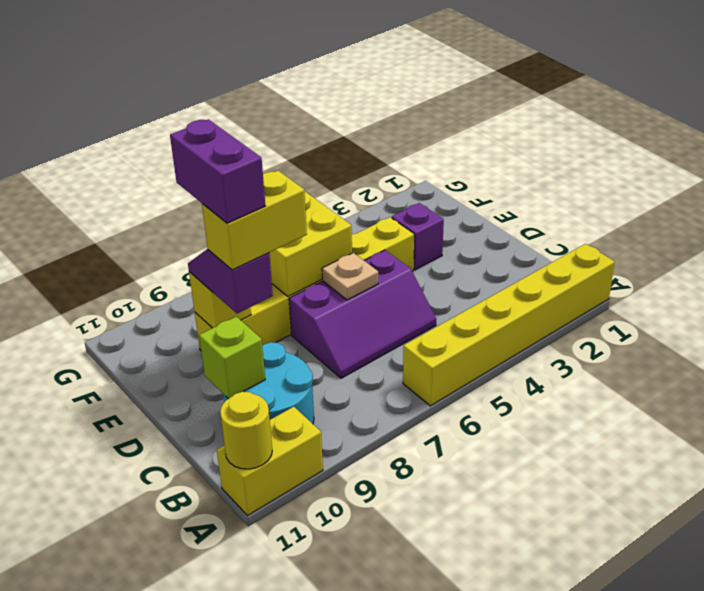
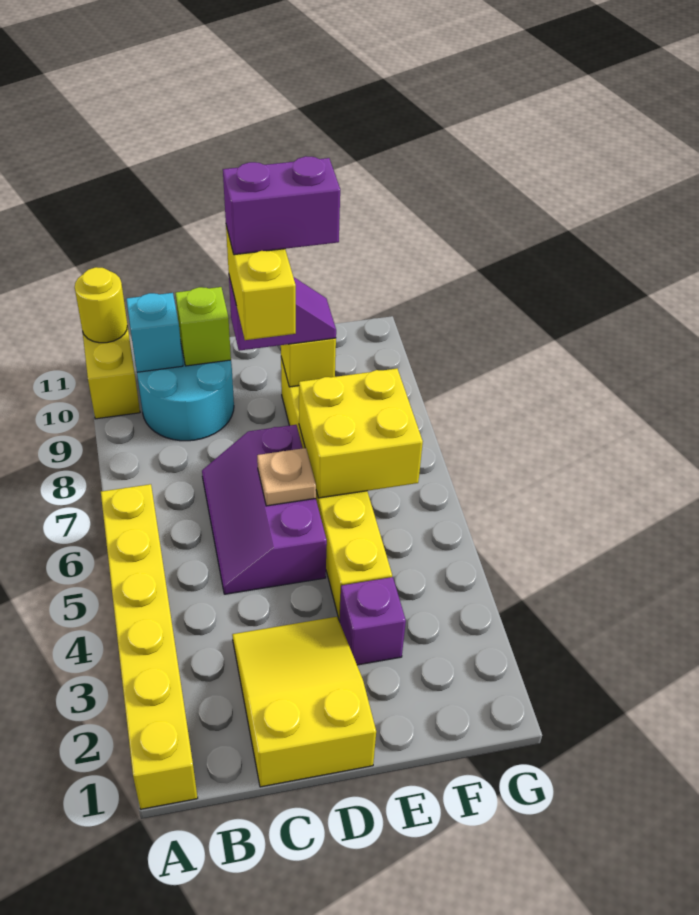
none -> cyan brick B10 level 2
none -> yellow slope C1:D3 level 1 top 1

